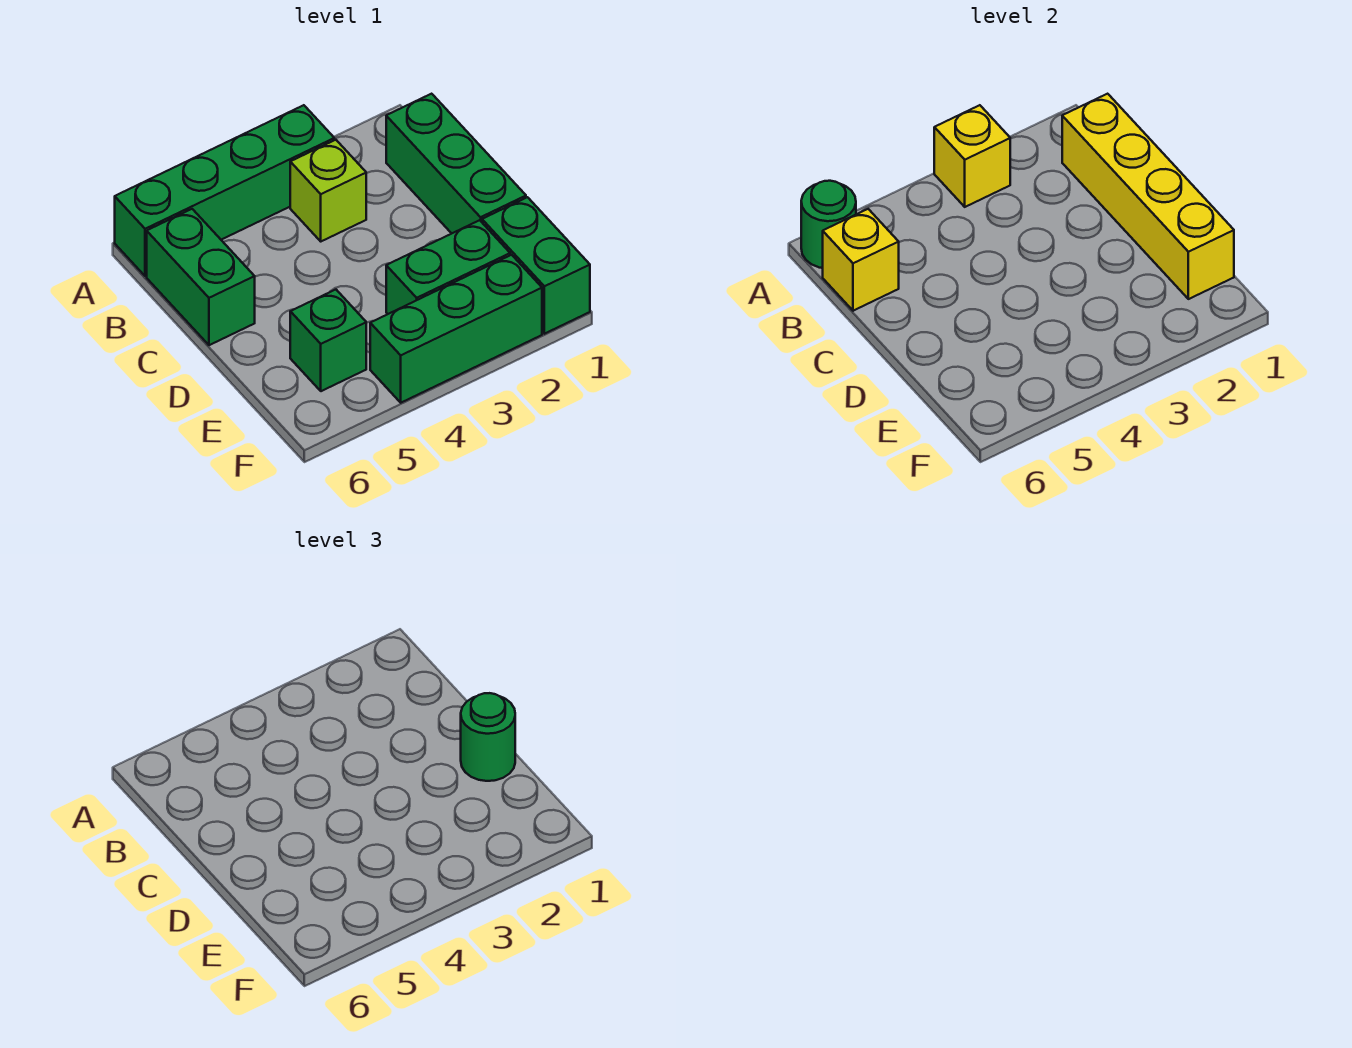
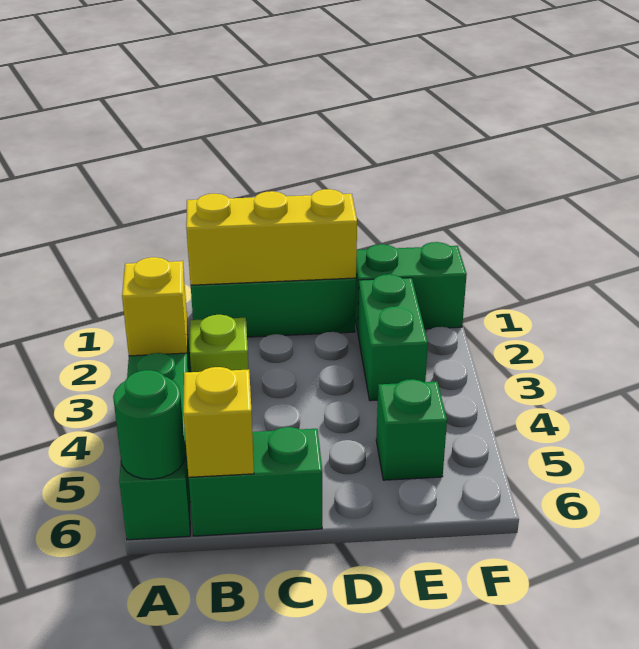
yellow brick B1:E1 level 2 -> yellow brick B1:D1 level 2
green round brick D1 level 3 -> none
green brick F2:F4 level 1 -> none

